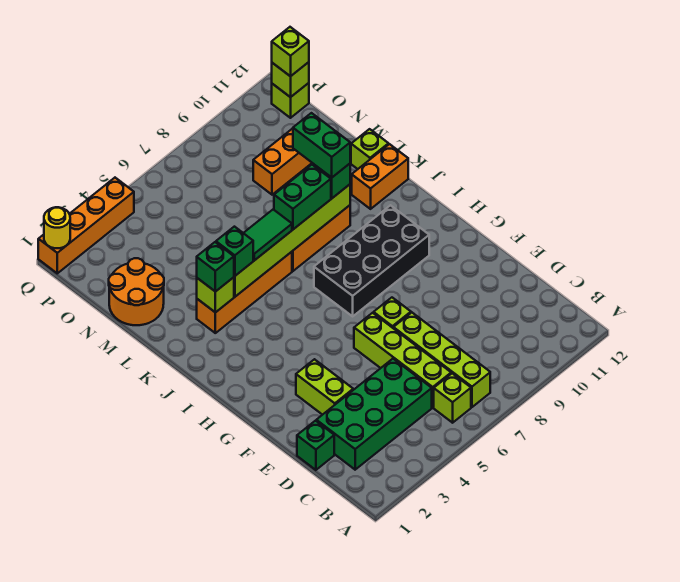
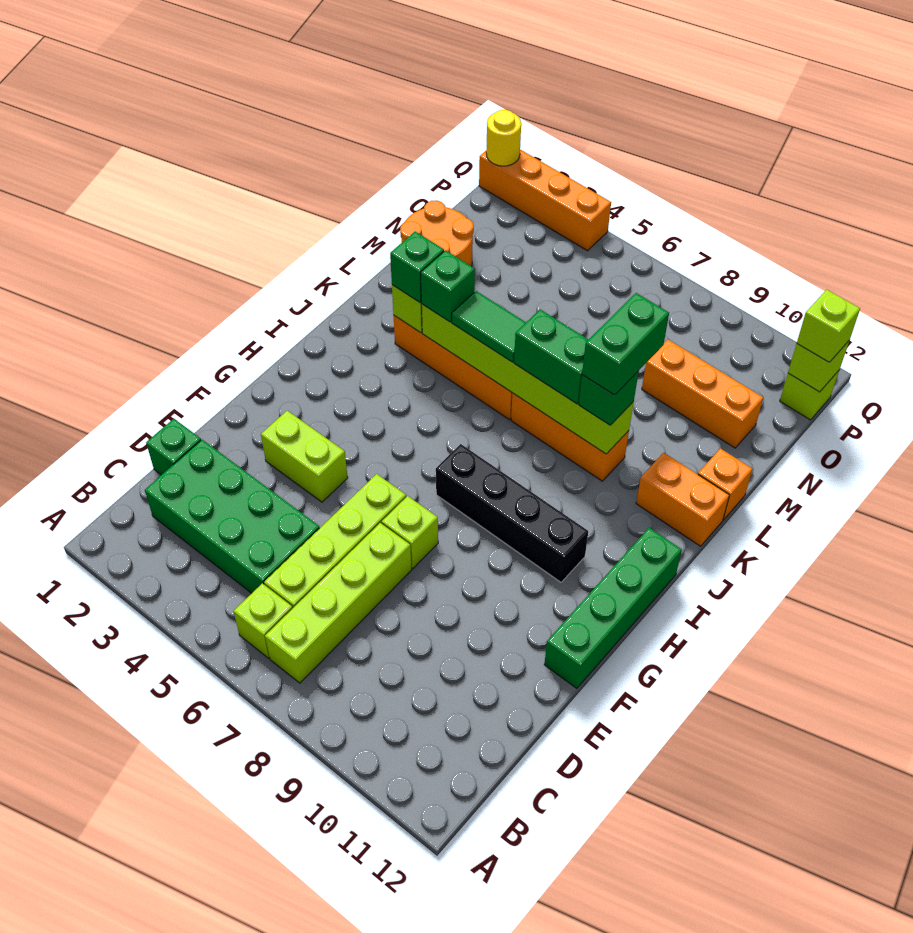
lime brick E3:F3 level 1 -> lime brick F3:F4 level 1
none -> green brick F12:I12 level 1
black brick H7:I10 level 1 -> black brick H7:H10 level 1
lime brick L12 level 1 -> orange brick L12 level 1

